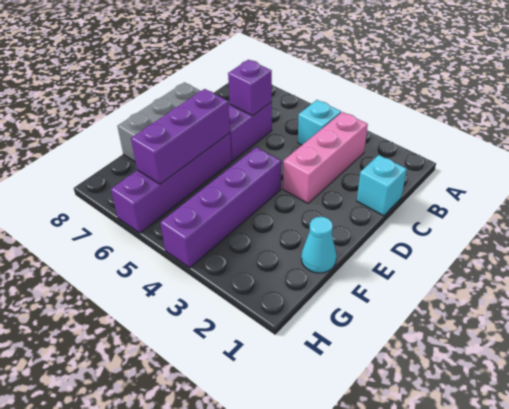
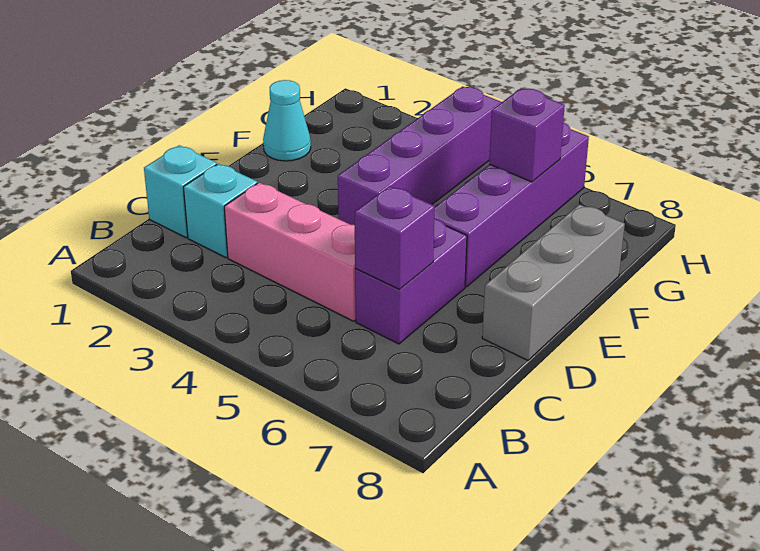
pink brick B3:D3 level 1 -> pink brick C3:C5 level 1
cyan brick B4 level 1 -> cyan brick C2 level 1
purple brick E6:G6 level 2 -> purple brick G6 level 2

